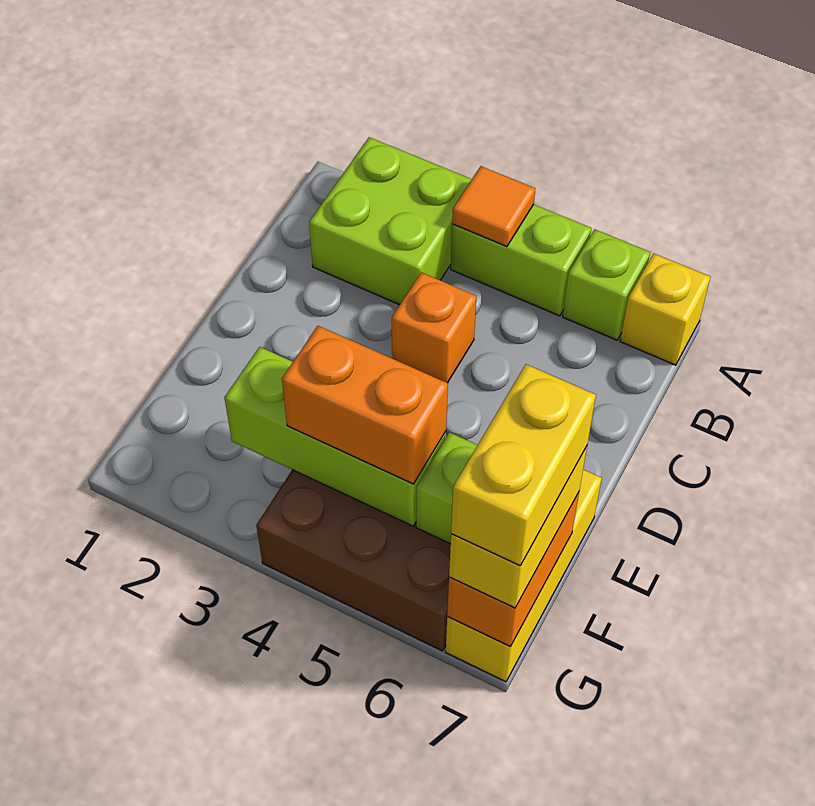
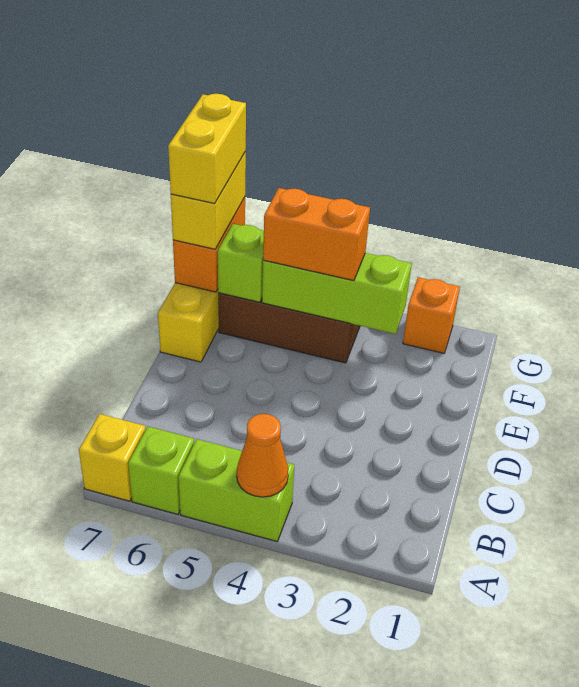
lime brick A2:B3 level 1 -> none
orange tile A4 level 2 -> orange cone A4 level 2
orange brick C4 level 1 -> orange brick G2 level 1

